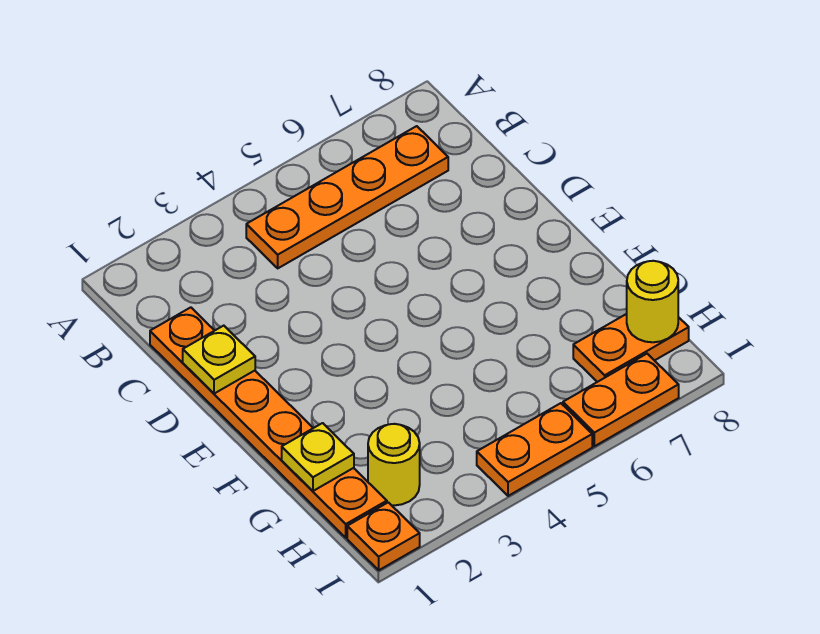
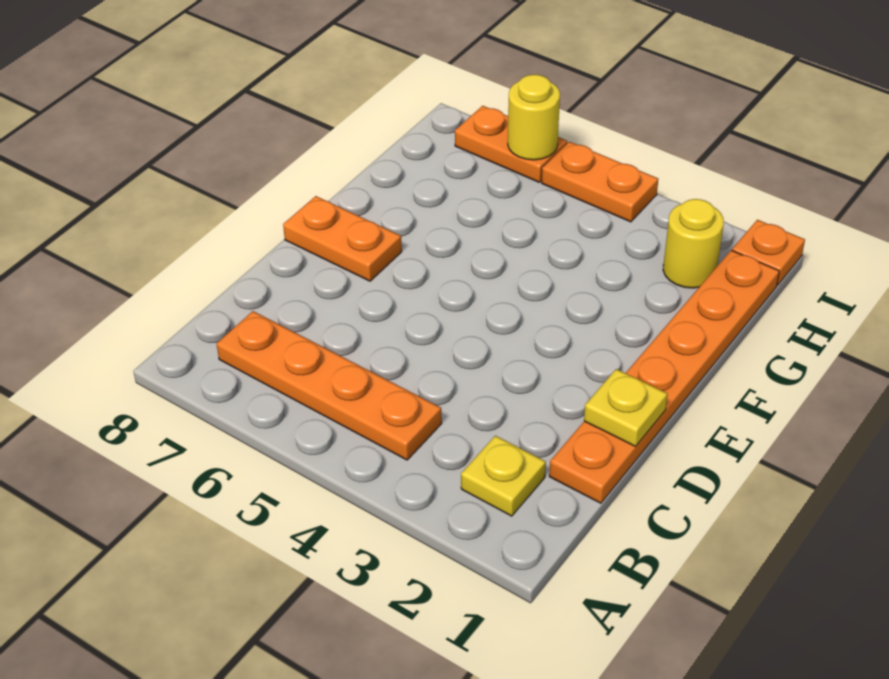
yellow plate G1 level 2 -> yellow plate B2 level 1
orange plate H7:H8 level 1 -> orange plate E7:E8 level 1
yellow round brick H8 level 2 -> yellow round brick I6 level 2

